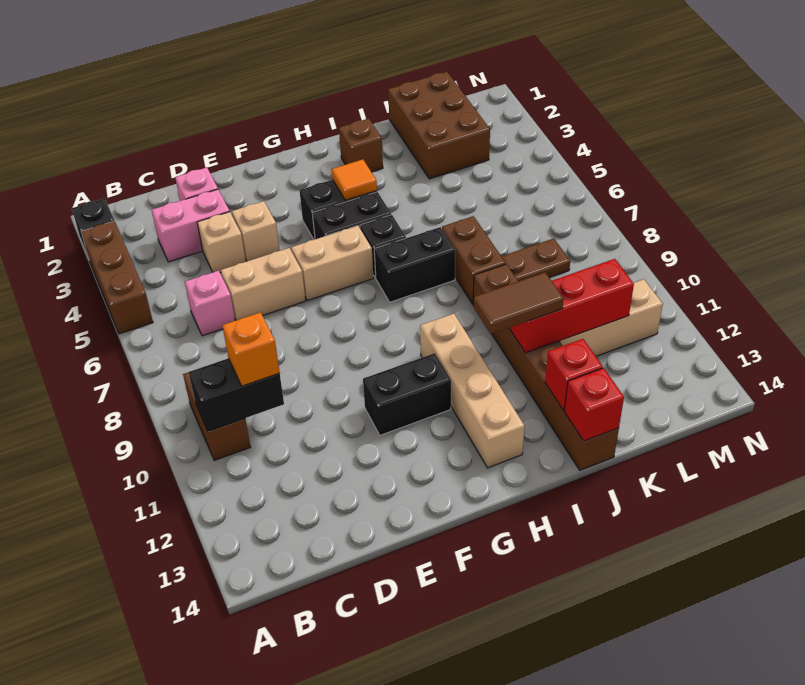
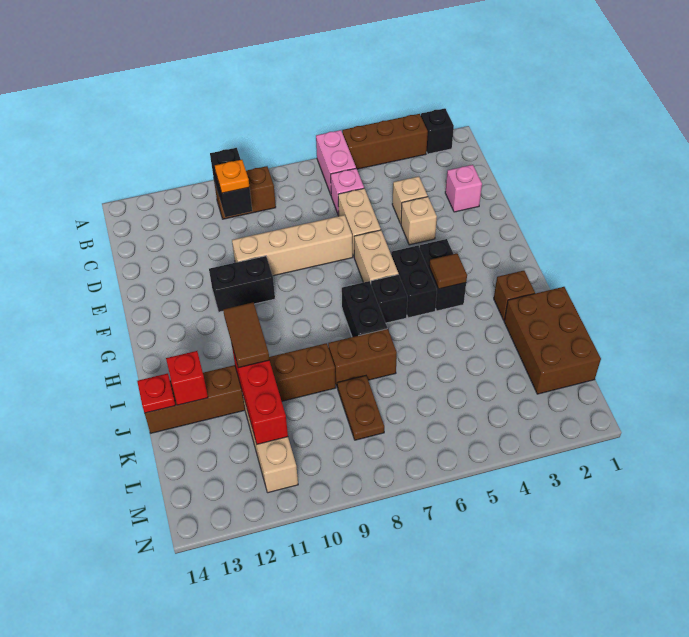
pink brick C3:D3 level 1 -> pink brick A6:B6 level 1
orange brick C10 level 3 -> orange plate C10 level 3
black brick F11:G11 level 1 -> black brick F10:F11 level 1
orange tile H4 level 2 -> brown tile H4 level 2
tan brick H10:H13 level 1 -> tan brick E7:E10 level 1
red brick J14 level 2 -> red plate J14 level 2
brown brick K1:L3 level 1 -> brown brick J1:L2 level 1

